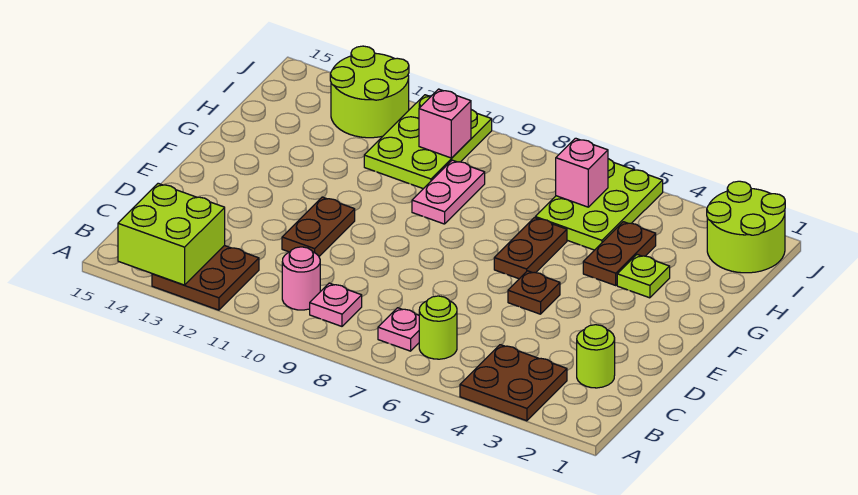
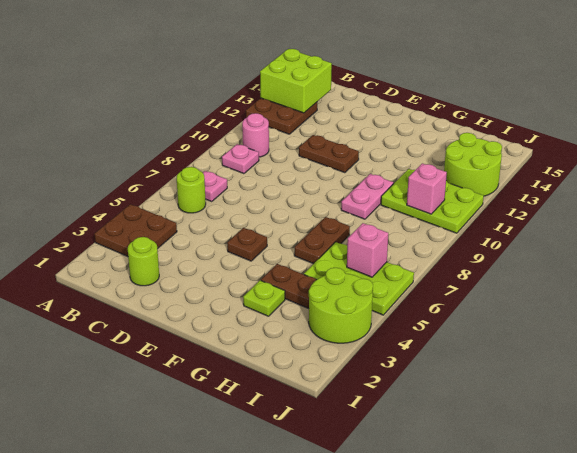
brown plate F6:G6 level 1 -> brown plate G6:G7 level 1
pink plate G9:H9 level 1 -> pink plate G9:G10 level 1
lime round brick I1:J2 level 1 -> lime round brick I3:J4 level 1

